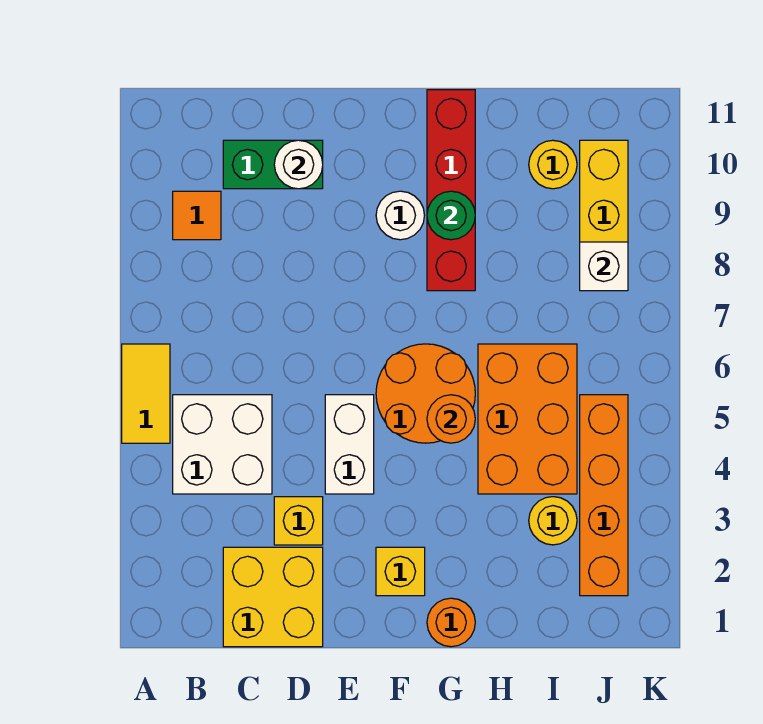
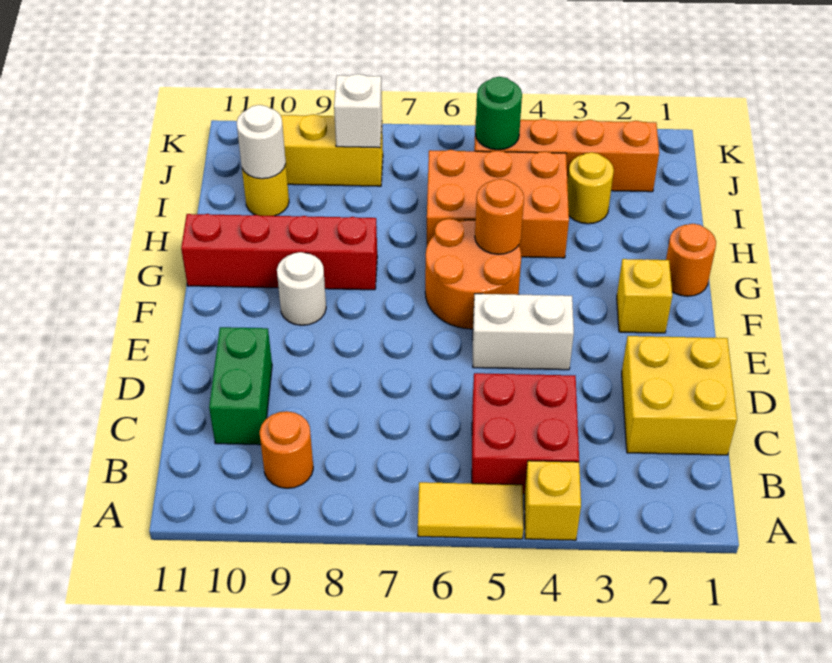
white brick B4:C5 level 1 -> red brick B4:C5 level 1
orange tile B9 level 1 -> orange round brick B9 level 1
yellow brick D3 level 1 -> yellow brick A4 level 1
white round brick D10 level 2 -> white round brick I10 level 2
green round brick G9 level 2 -> green round brick J5 level 2

